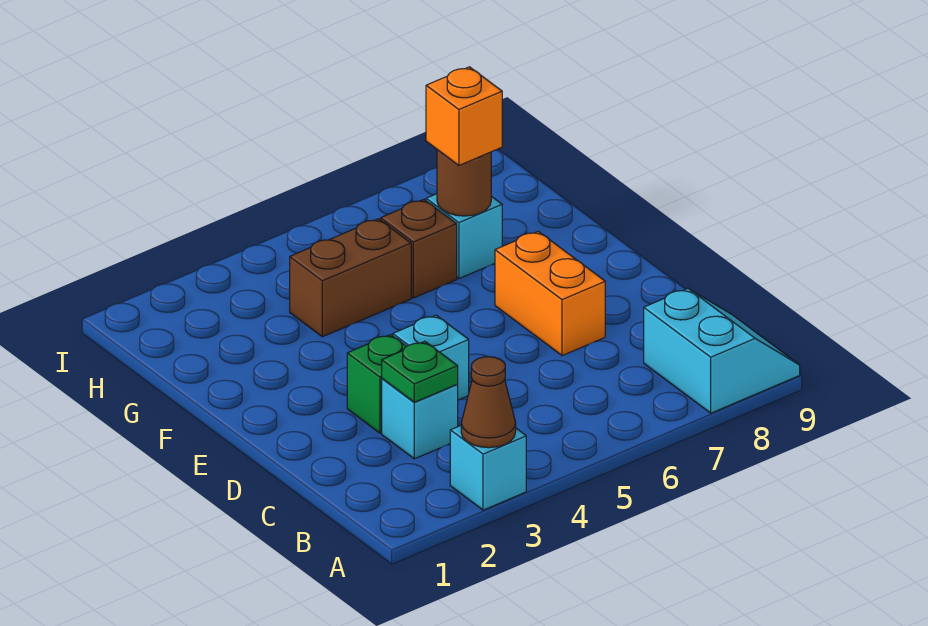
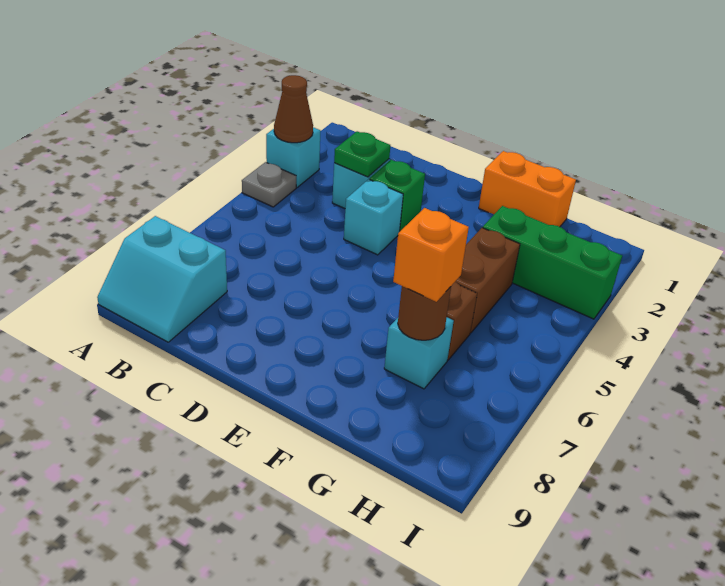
none -> grey plate A4 level 1
orange brick D7:E7 level 1 -> orange brick F1:G1 level 1
none -> green brick G3:I3 level 1

